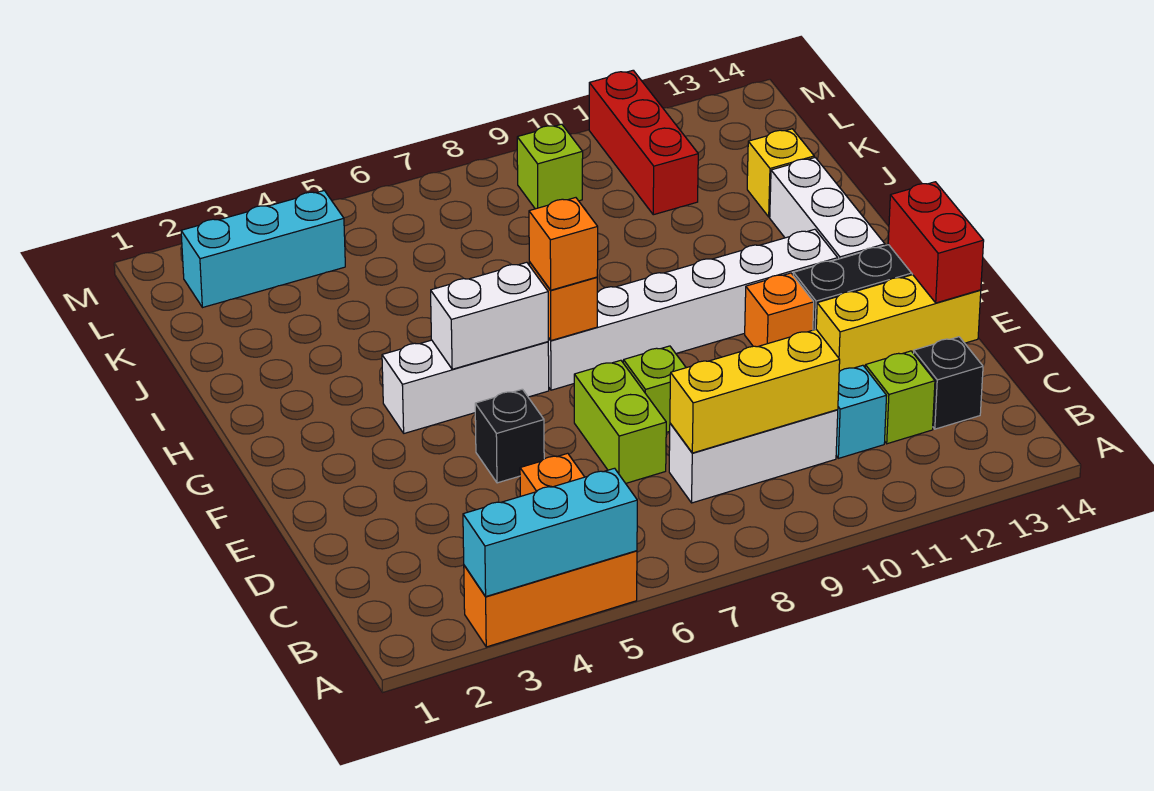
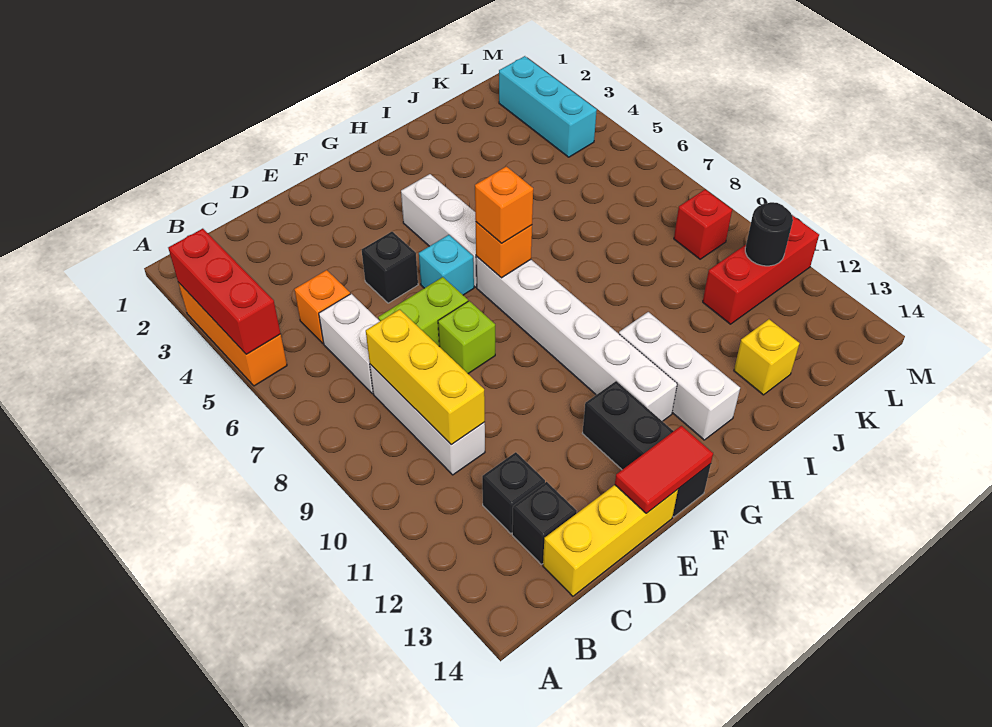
cyan brick A3:A5 level 2 -> red brick A3:A5 level 2
cyan brick C11 level 1 -> cyan brick F6 level 1
lime brick C12 level 1 -> black brick C12 level 1
yellow brick E12:E14 level 1 -> yellow brick C14:E14 level 1
red brick E14:F14 level 2 -> red tile E14:F14 level 2
orange brick F11 level 1 -> none
white brick G5:G6 level 2 -> white brick C6:C7 level 1
white brick G13:I13 level 1 -> white brick H11:H13 level 1
lime brick L9 level 1 -> red brick L9 level 1
none -> black round brick L11 level 2

